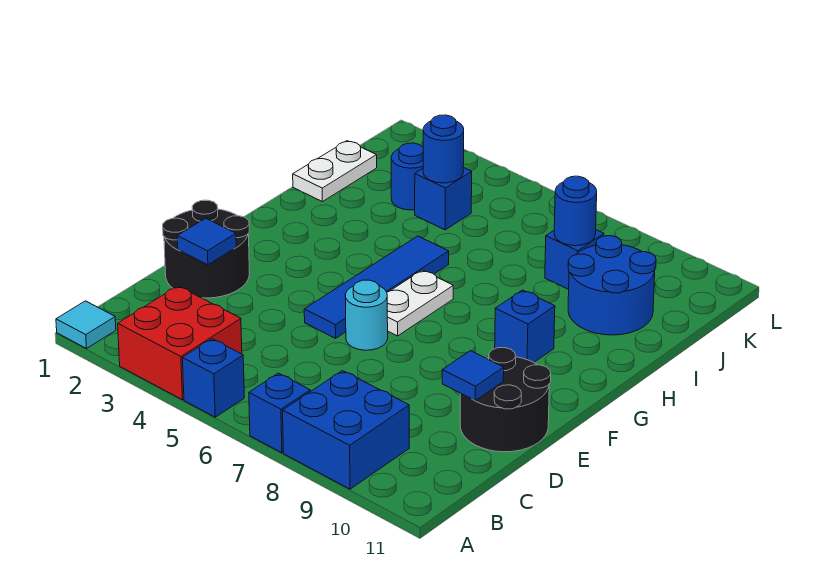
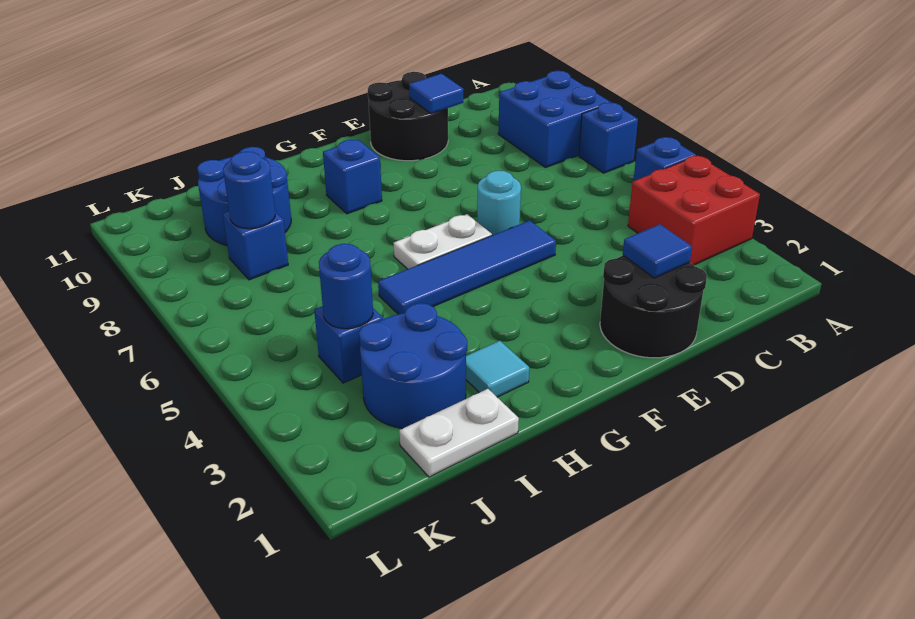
cyan tile A1 level 1 -> cyan tile H2 level 1
blue round brick J3 level 1 -> blue round brick I2:J3 level 1

